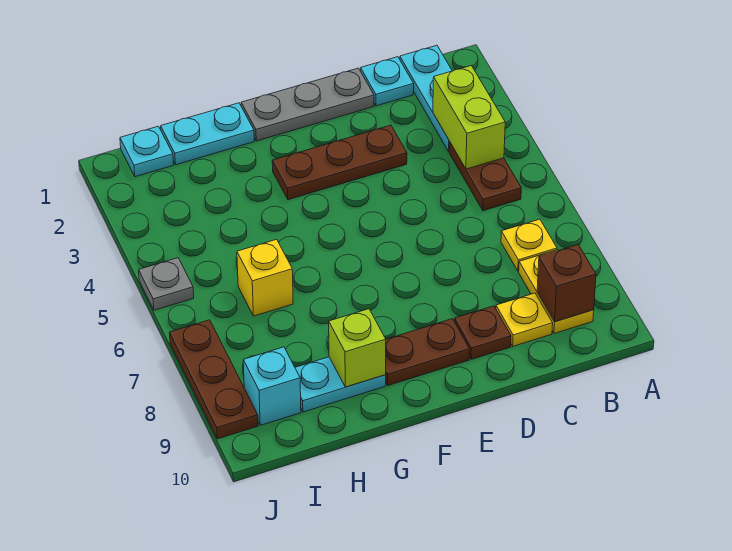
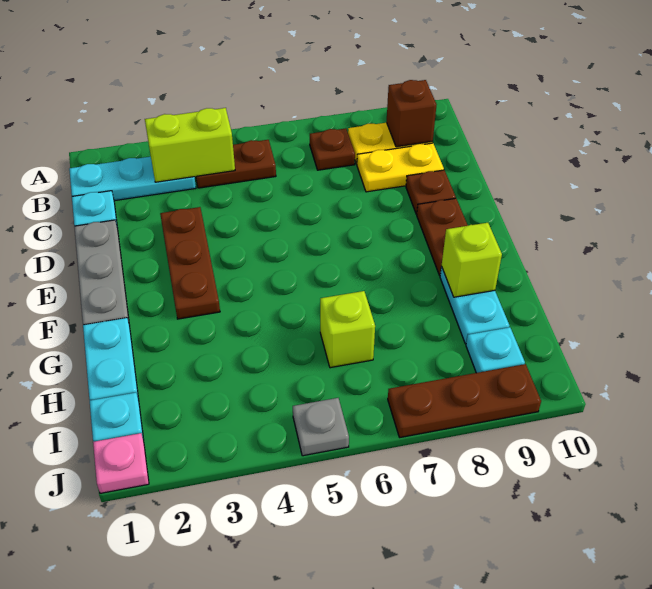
yellow plate B7 level 1 -> brown plate B7 level 1
yellow plate C9 level 1 -> yellow plate C8:C9 level 1
yellow brick H6 level 1 -> lime brick H6 level 1
cyan brick I9 level 1 -> cyan plate I9 level 1
none -> pink plate J1 level 1

